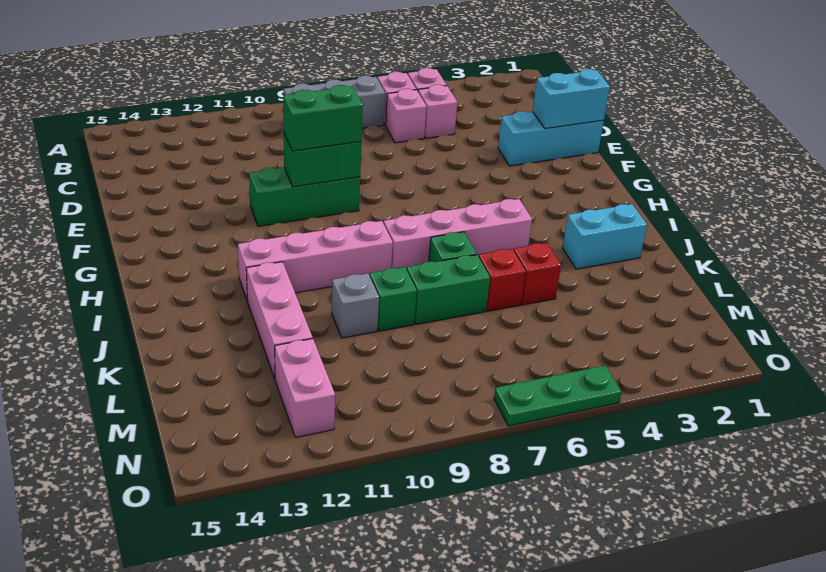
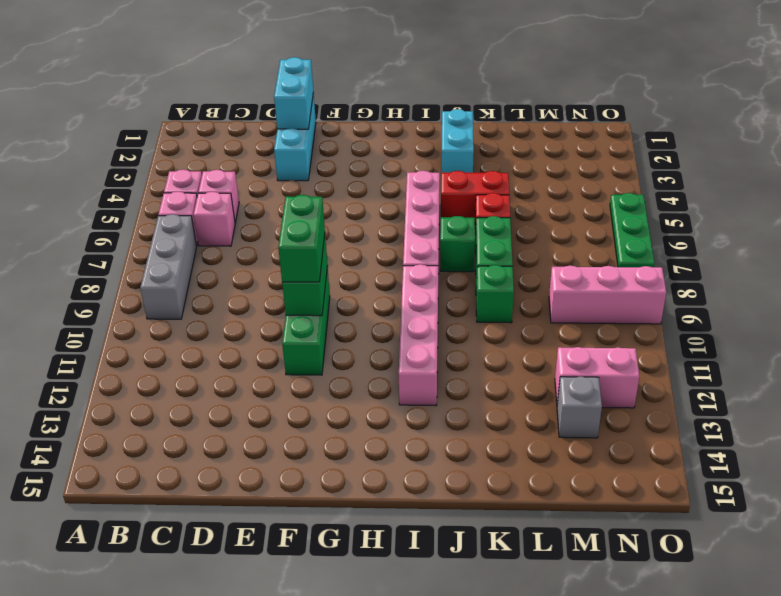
pink brick J12:L12 level 1 -> pink brick M9:O9 level 1
red brick K5 level 1 -> red brick J5:K5 level 1
grey brick K10 level 1 -> grey brick M13 level 1

